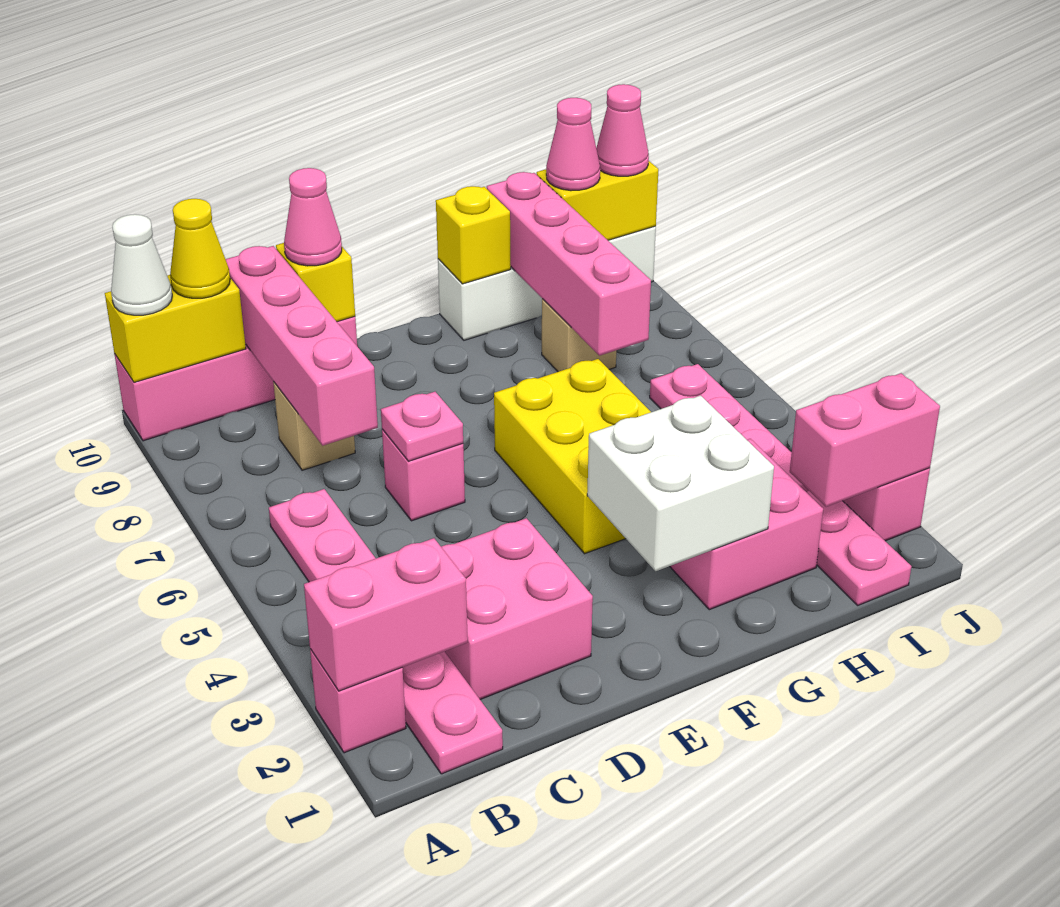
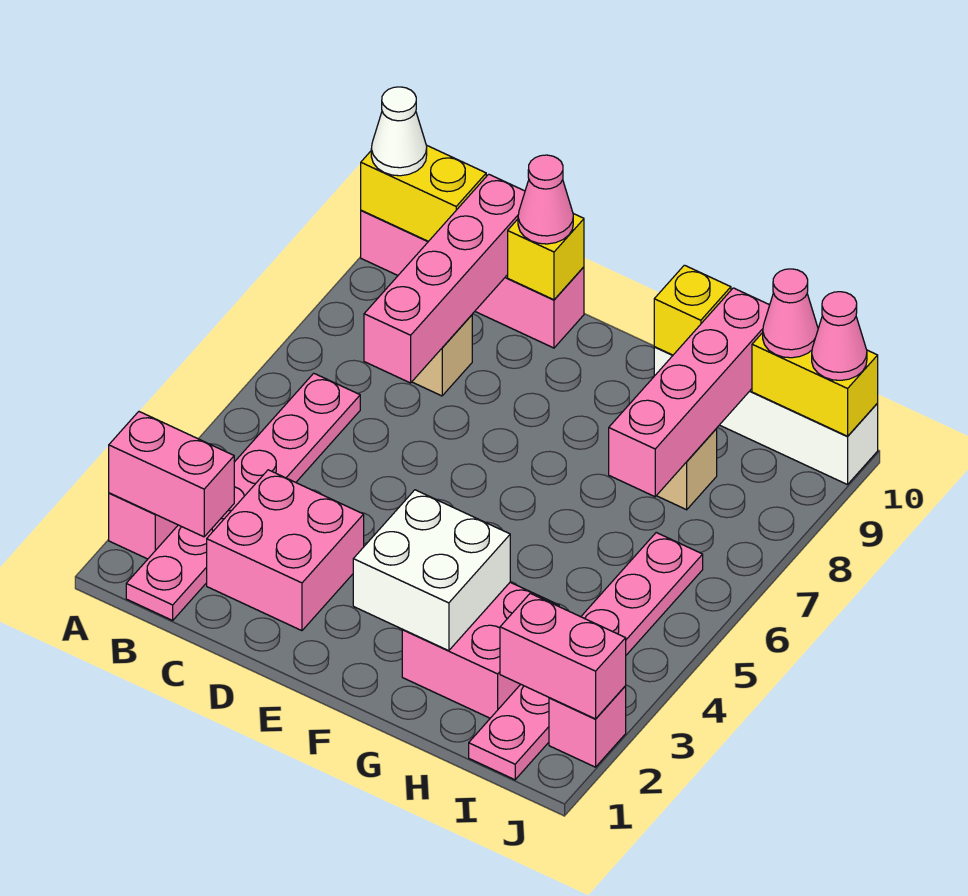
yellow cone B10 level 3 -> none
pink brick D6 level 1 -> none
pink plate D6 level 2 -> none
yellow brick F4:G6 level 1 -> none

